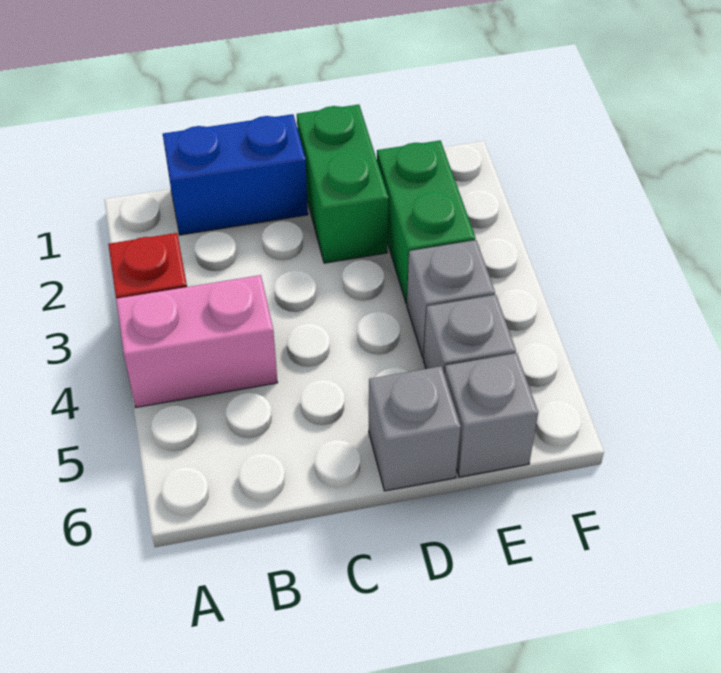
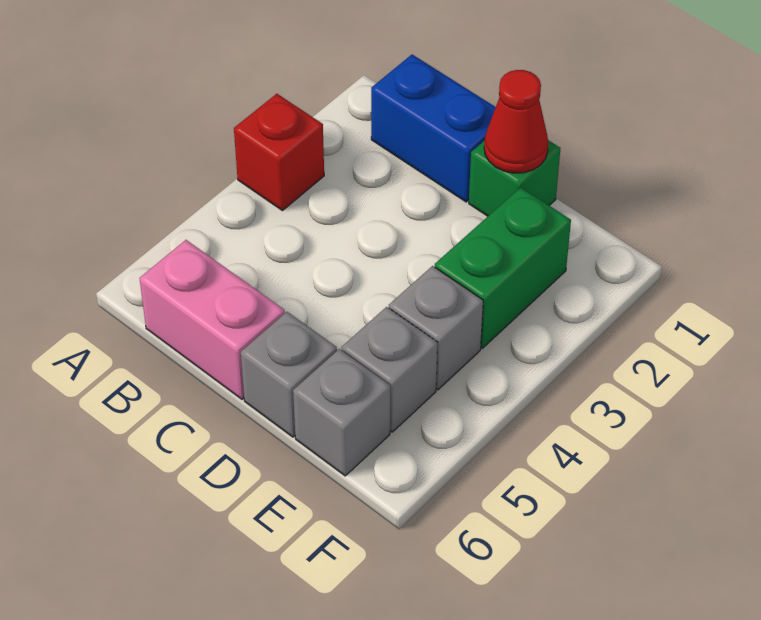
pink brick A4:B4 level 1 -> pink brick B6:C6 level 1
green brick D1:D2 level 1 -> green brick D1 level 1
none -> red cone D1 level 2

